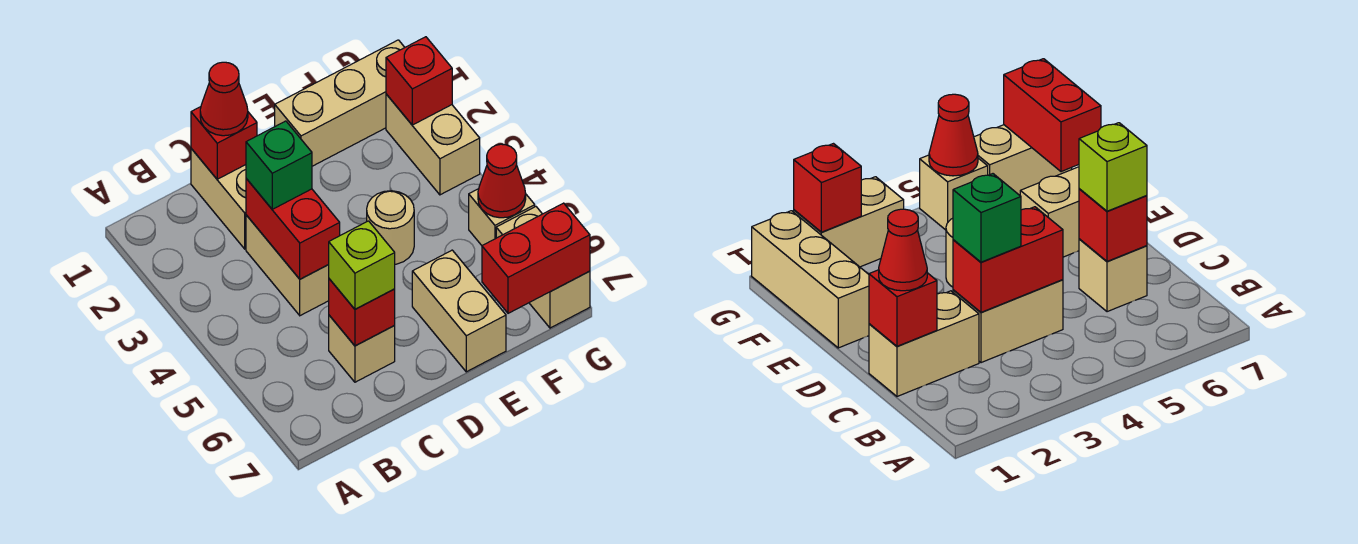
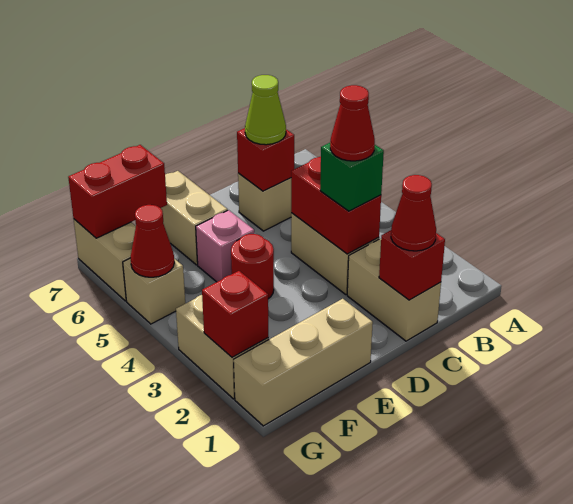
none -> red cone C3 level 4
lime brick C6 level 3 -> lime cone C6 level 3
tan round brick E4 level 1 -> red round brick E4 level 1
none -> pink brick E5 level 1

